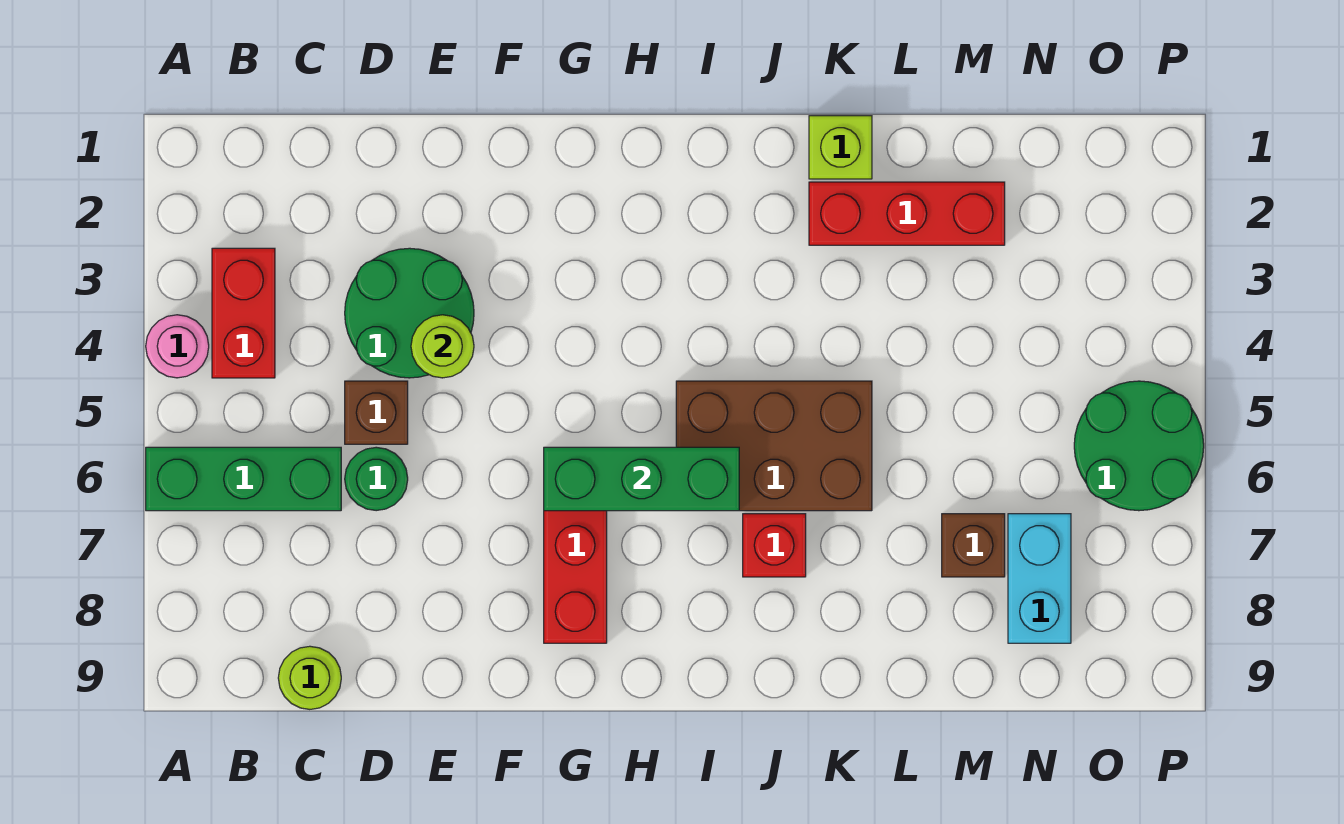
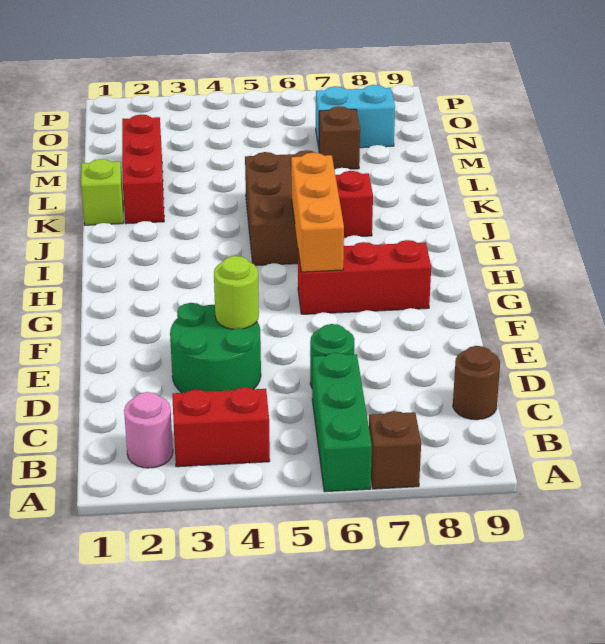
pink round brick A4 level 1 -> pink round brick B2 level 1
lime round brick C9 level 1 -> brown round brick C9 level 1
brown brick D5 level 1 -> brown brick A7 level 1
green brick G6:I6 level 2 -> orange brick G6:I6 level 2
green round brick O5:P6 level 1 -> none

